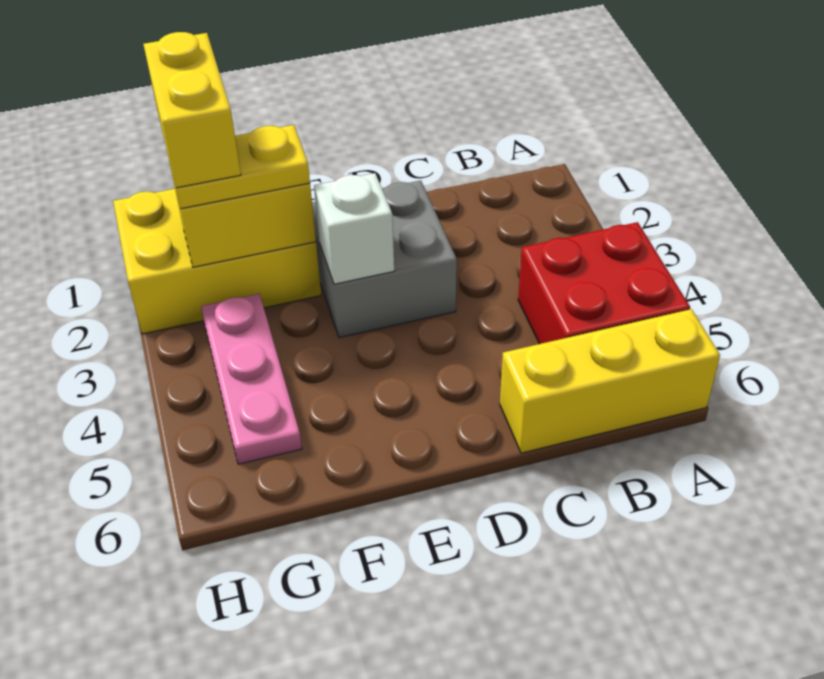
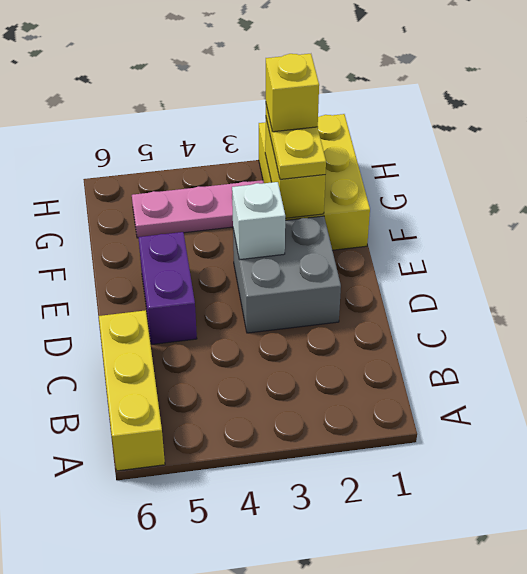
red brick A4:B5 level 1 -> none
none -> purple brick D5:E5 level 1
yellow brick G1:G2 level 4 -> yellow brick G2 level 4

